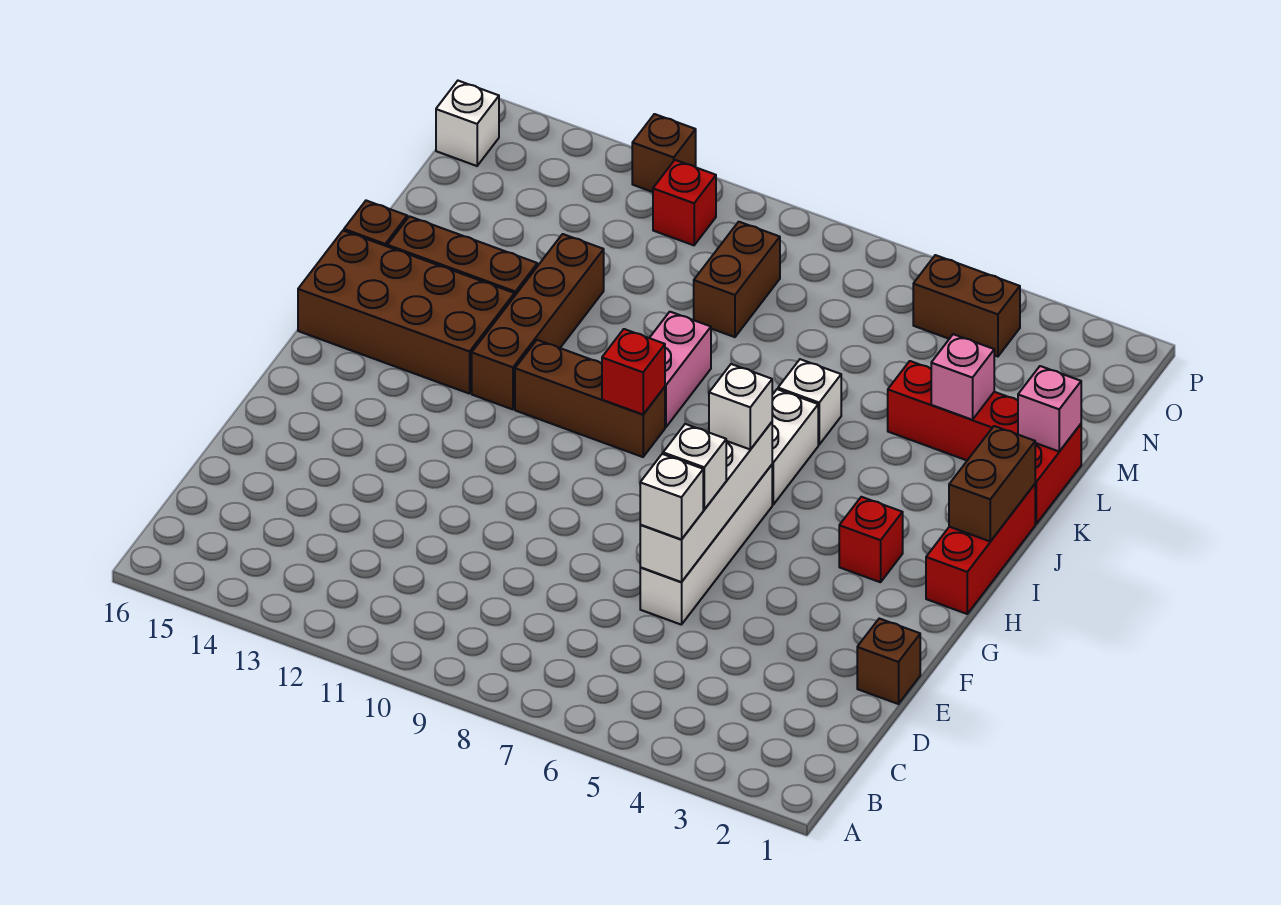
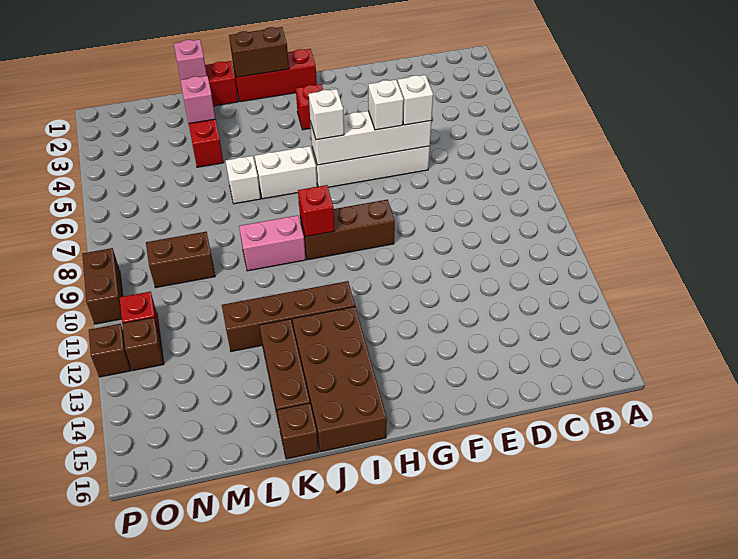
brown brick E1 level 1 -> brown brick O12 level 1
brown brick I9:I11 level 1 -> brown brick G9:I9 level 1
brown brick O4:O5 level 1 -> brown brick P9:P10 level 1
white brick O16 level 1 -> none

